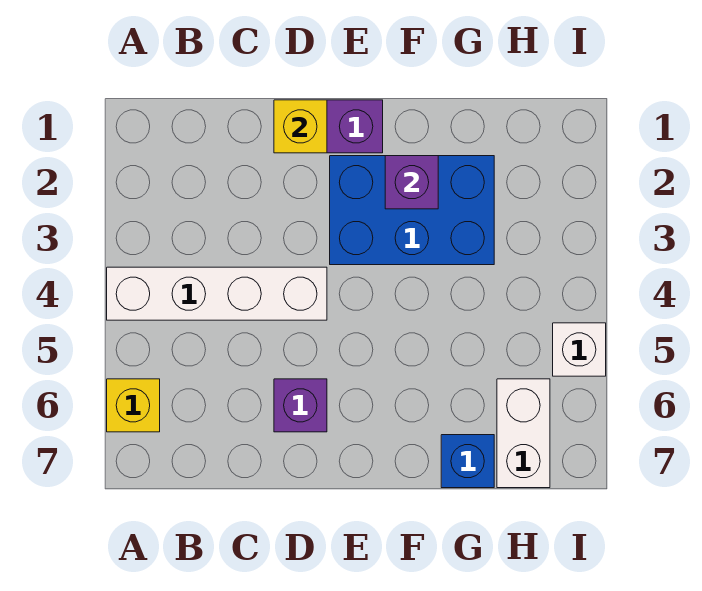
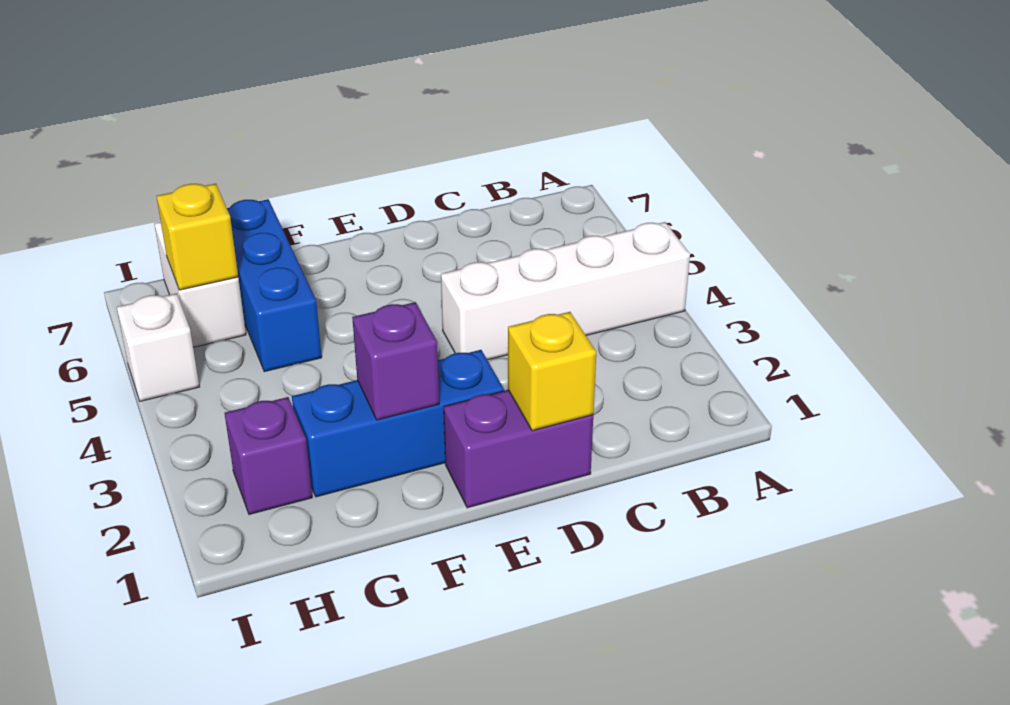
yellow brick A6 level 1 -> yellow brick H6 level 2
purple brick D6 level 1 -> purple brick H2 level 1
blue brick E2:G3 level 1 -> blue brick E2:G2 level 1
blue brick G7 level 1 -> blue brick G5:G7 level 1

